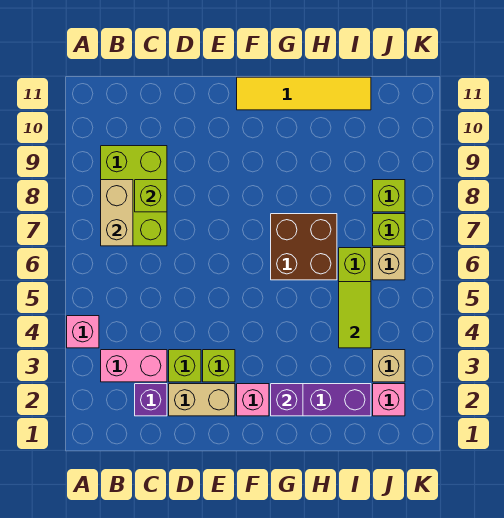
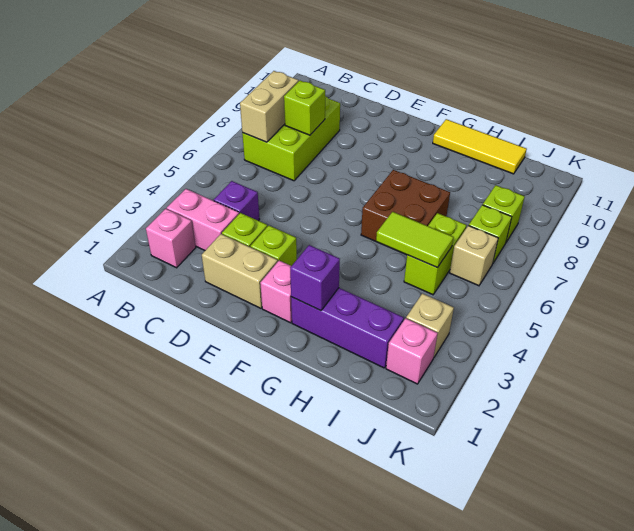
pink brick A4 level 1 -> pink brick B2 level 1
purple brick C2 level 1 -> purple brick C4 level 1
yellow tile F11:I11 level 1 -> yellow tile G11:I11 level 1
lime tile I4:I5 level 2 -> lime tile H5:I5 level 2

